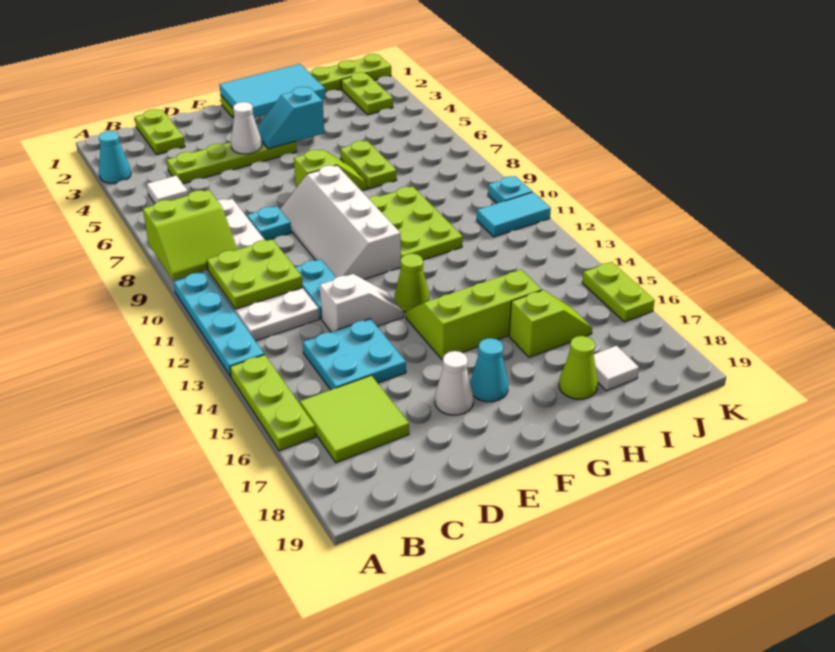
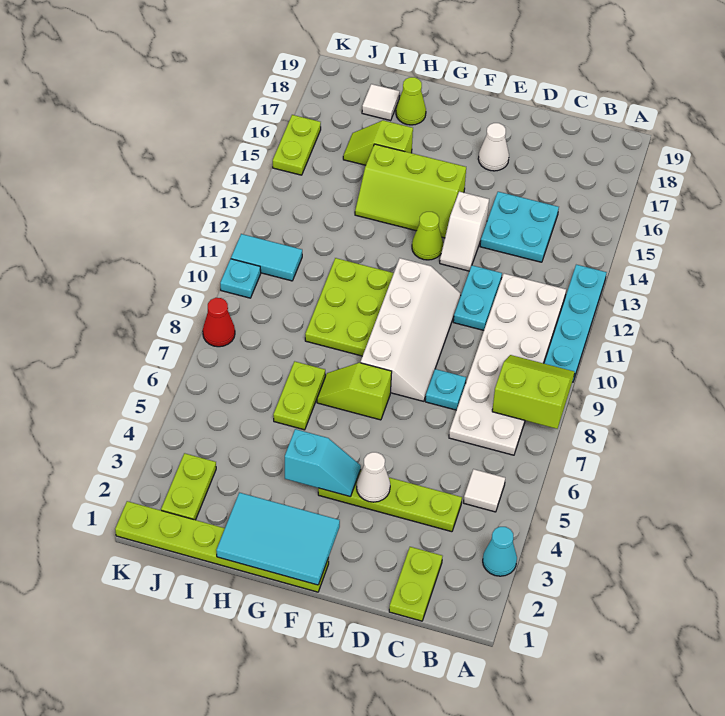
lime plate A14:A16 level 1 -> none
lime plate B10:C11 level 2 -> none
lime tile B16:C17 level 1 -> none
white slope D13:E13 level 1 top D -> white slope E13:E14 level 1 top 14
cyan cone F17 level 1 -> none
none -> red cone K8 level 1

